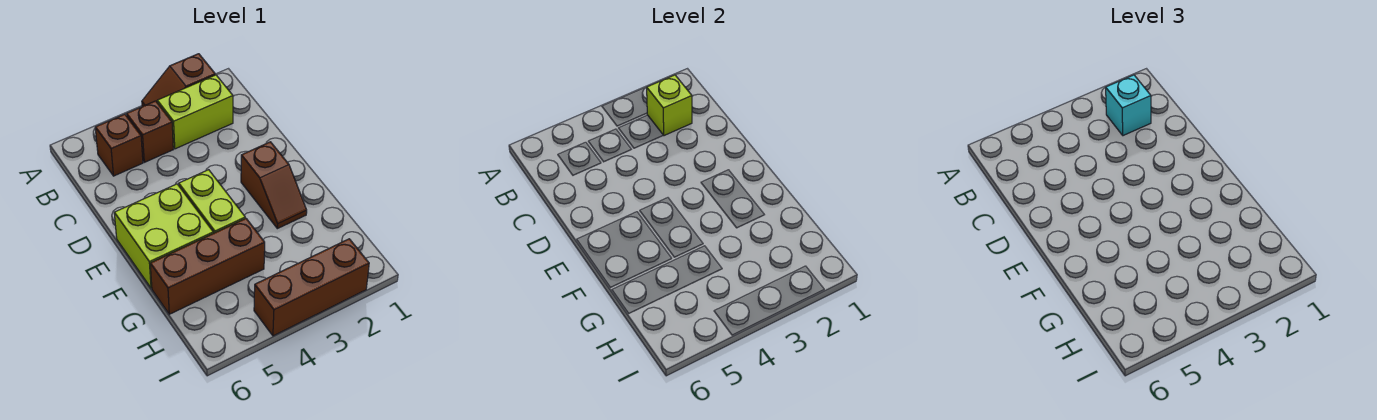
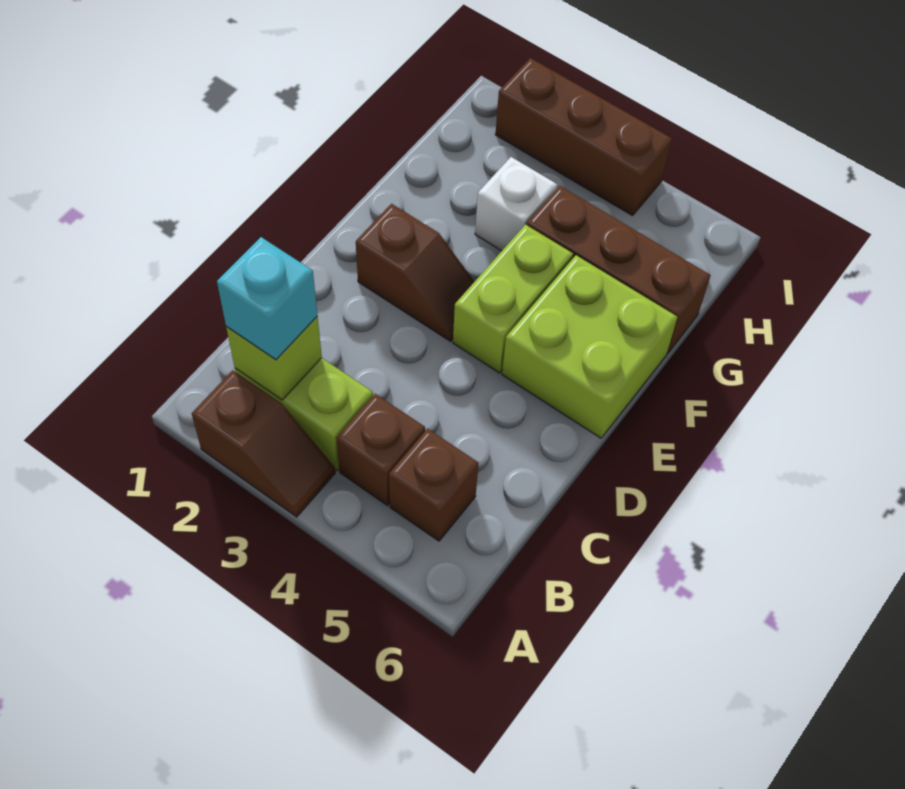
brown slope E2:F2 level 1 top E -> brown slope E2:E3 level 1 top 2
none -> white brick G3 level 1

